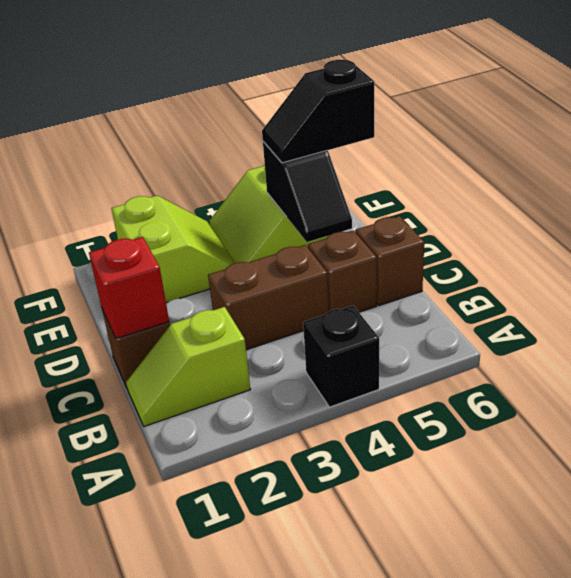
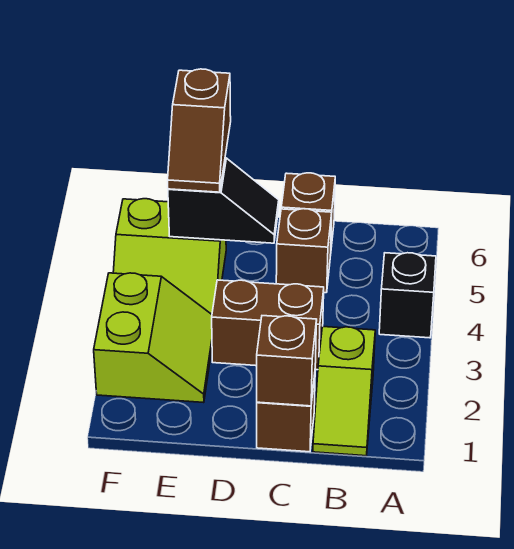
red brick C1 level 2 -> brown brick C1 level 2
brown brick C3:C4 level 1 -> brown brick C3:D3 level 1
lime slope E2:F3 level 1 top 2 -> lime slope E2:F3 level 1 top F
black slope E5:E6 level 3 top 6 -> brown slope E5:E6 level 3 top 6

